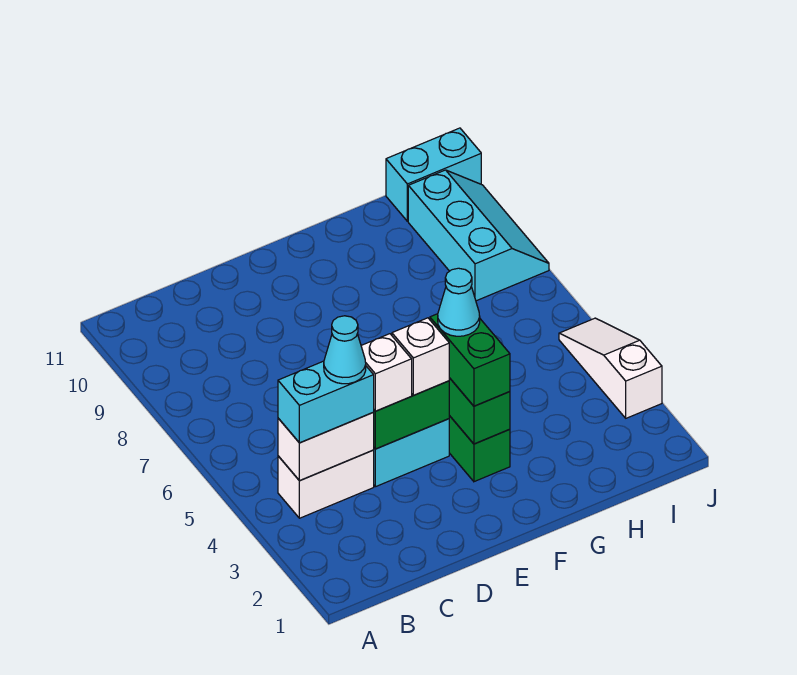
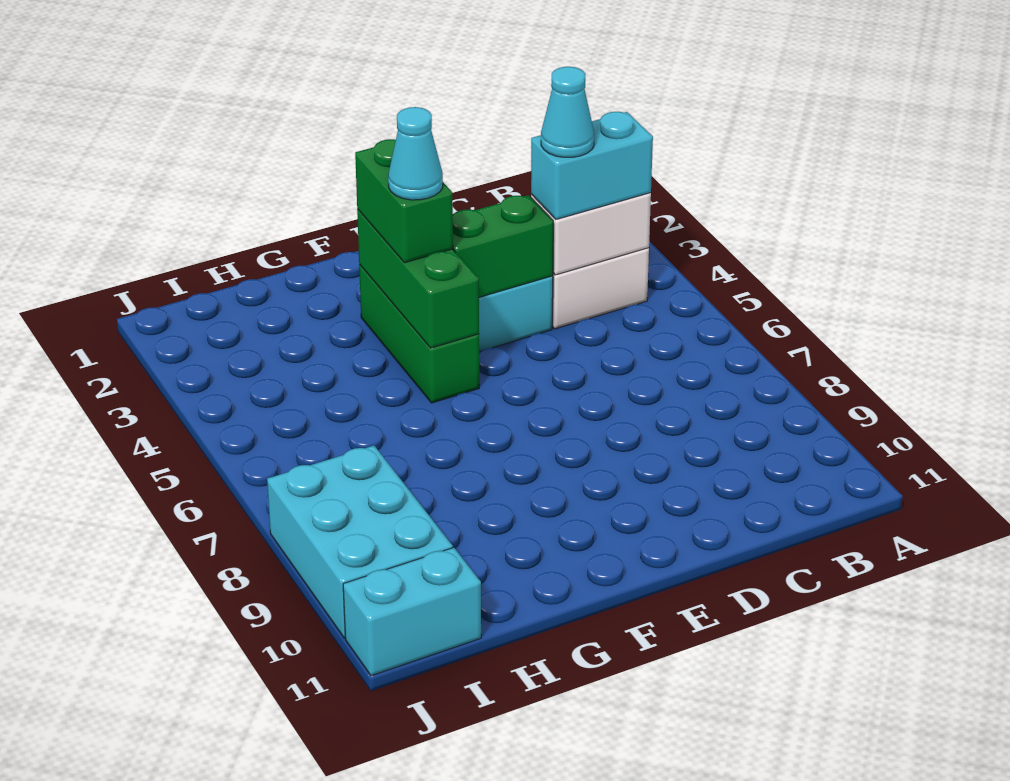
white brick D4 level 3 -> none
white brick E4 level 3 -> none
cyan slope I8:J10 level 1 top I -> cyan brick I8:J10 level 1
white slope J3:J5 level 1 top 3 -> none

